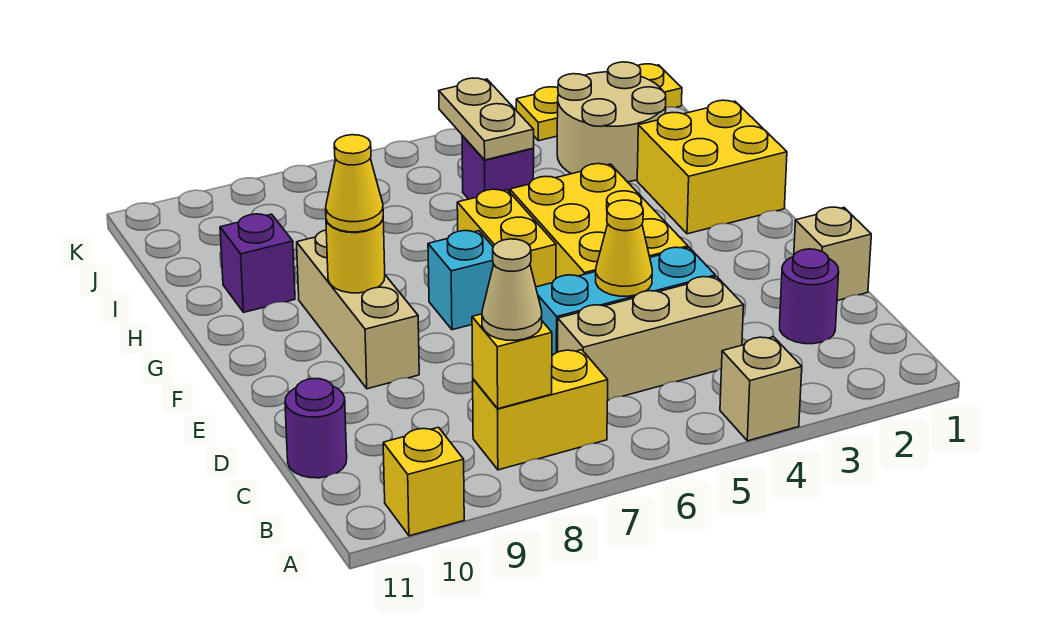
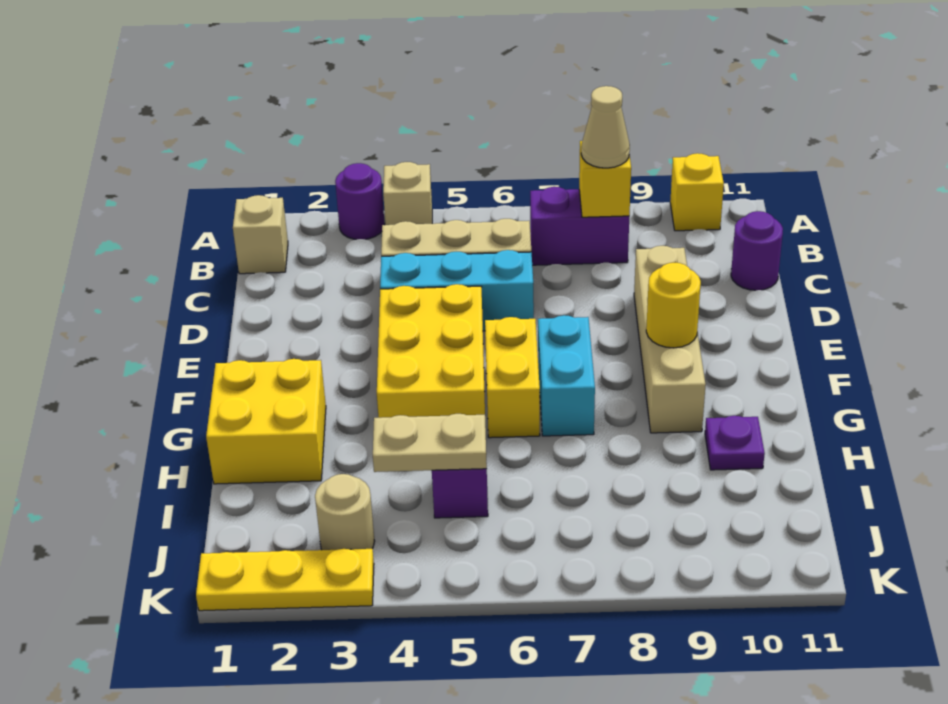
yellow brick B7:B8 level 1 -> purple brick B7:B8 level 1
purple round brick C2 level 1 -> purple round brick A3 level 1
tan brick D1 level 1 -> tan brick B1 level 1
yellow cone D5 level 2 -> none
tan brick E9:G9 level 1 -> tan brick D9:G9 level 1
cyan brick F7 level 1 -> cyan brick F7:G7 level 1
yellow cone F9 level 3 -> none
purple brick H10 level 1 -> purple plate H10 level 1
tan round brick I2:J3 level 1 -> tan round brick J3 level 1
tan plate I5:J5 level 2 -> tan plate I4:I5 level 2

